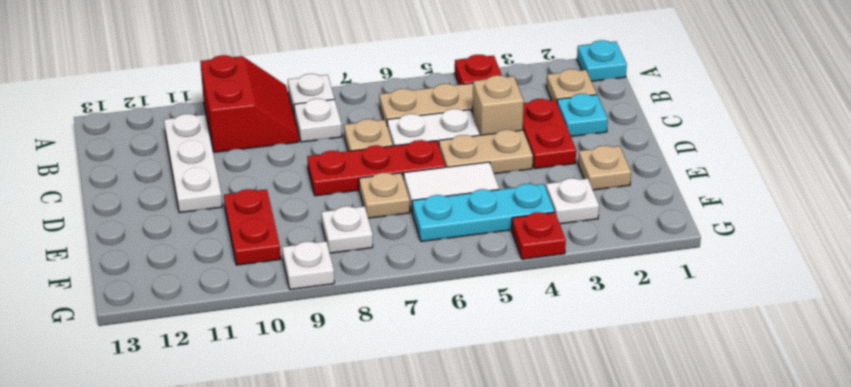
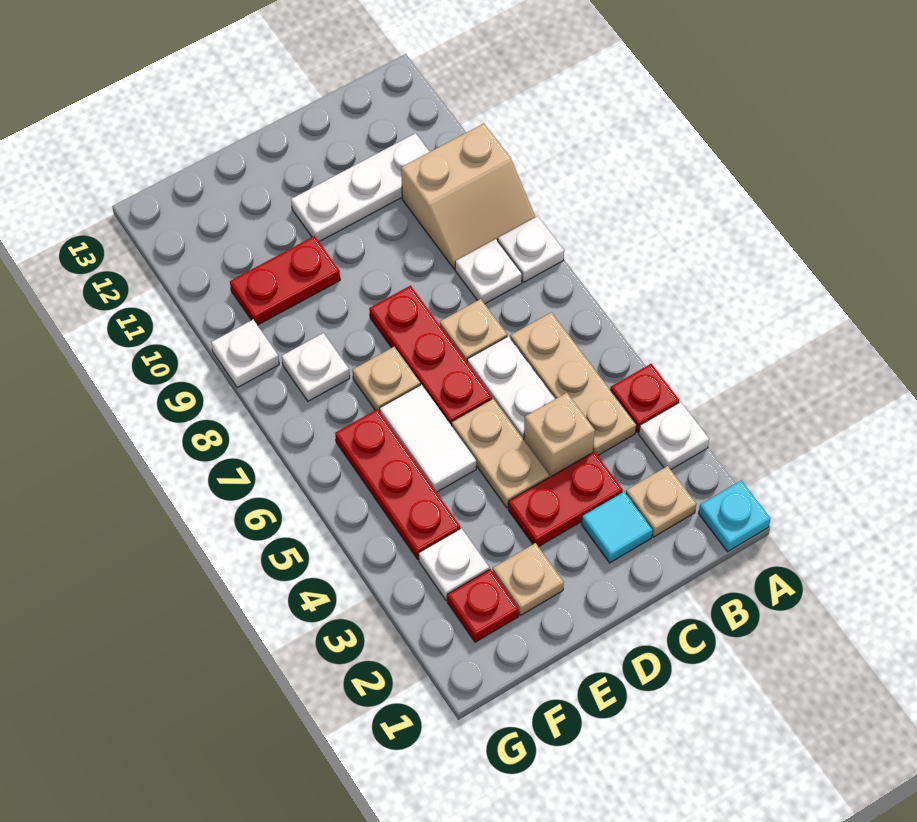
none -> white plate A3 level 1
red slope A9:B10 level 1 top 10 -> tan slope A9:B10 level 1 top 10
cyan plate C2 level 1 -> cyan tile C2 level 1
cyan plate F4:F6 level 1 -> red plate F4:F6 level 1
red plate G4 level 1 -> red plate F2 level 1

